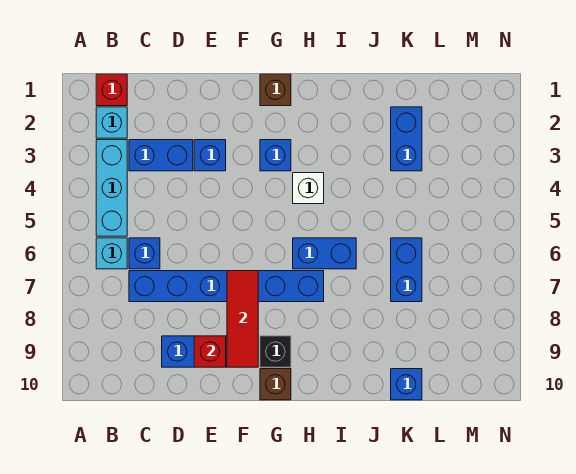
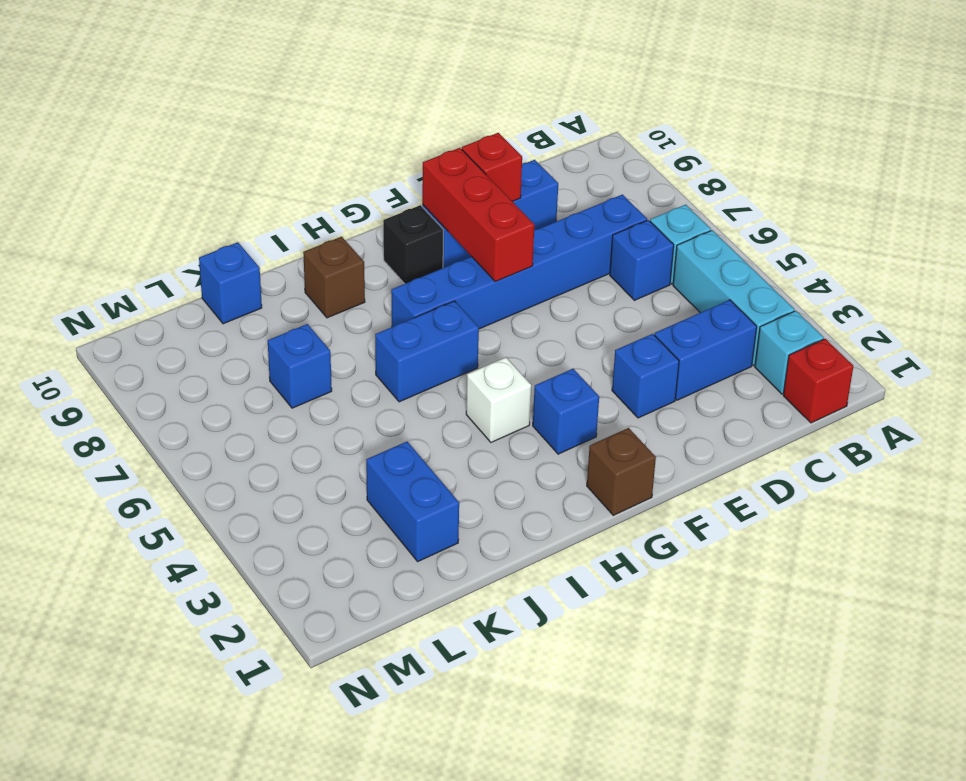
red tile F7:F9 level 2 -> red brick F7:F9 level 2
brown brick G10 level 1 -> brown brick I9 level 1
blue brick K6:K7 level 1 -> blue brick K7 level 1

